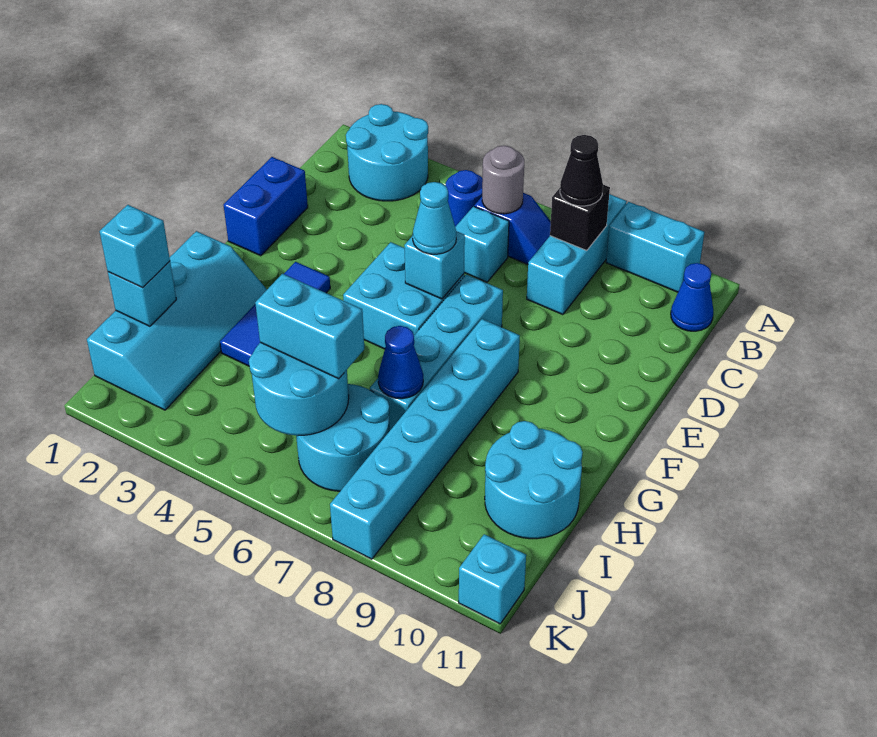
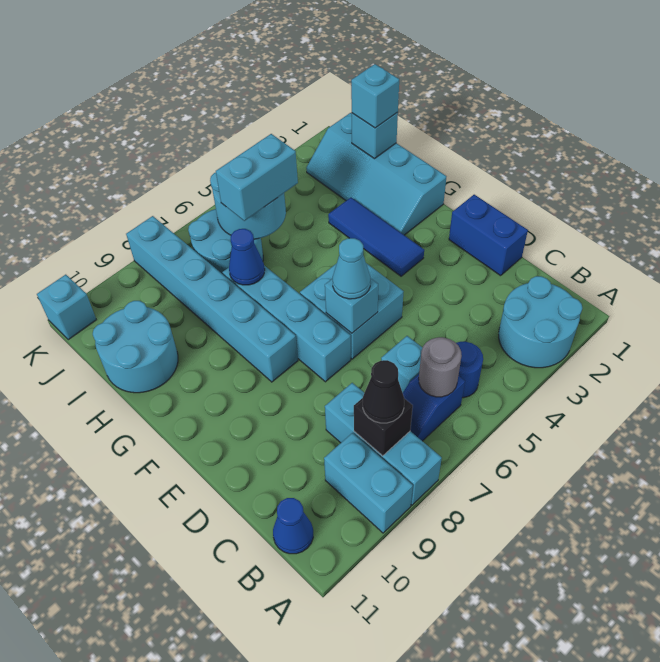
cyan brick A9:A10 level 1 -> cyan brick A9:B9 level 1

